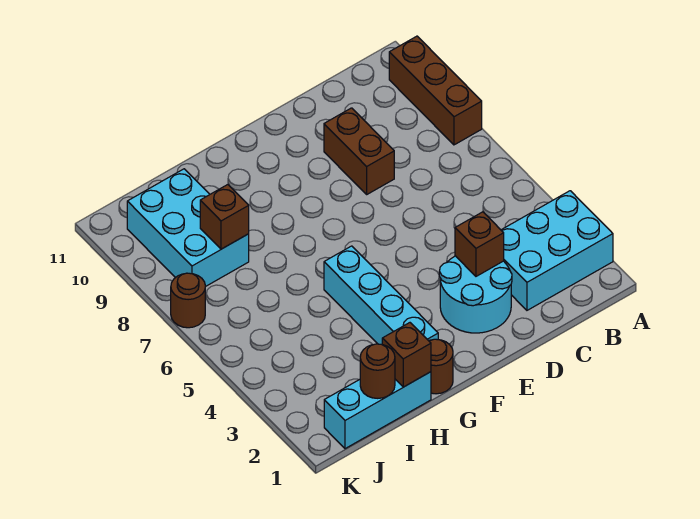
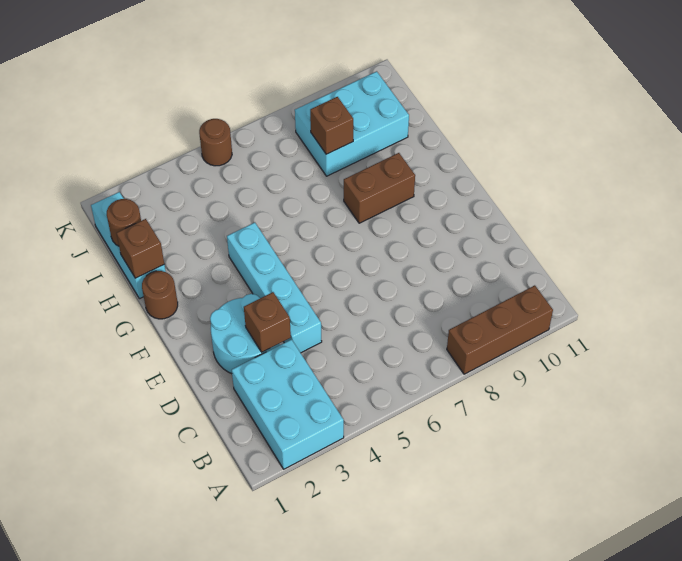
brown brick D8:D9 level 1 -> brown brick G8:G9 level 1
cyan brick G2:G5 level 1 -> cyan brick D4:G4 level 1
brown round brick K7 level 1 -> brown round brick K5 level 1

